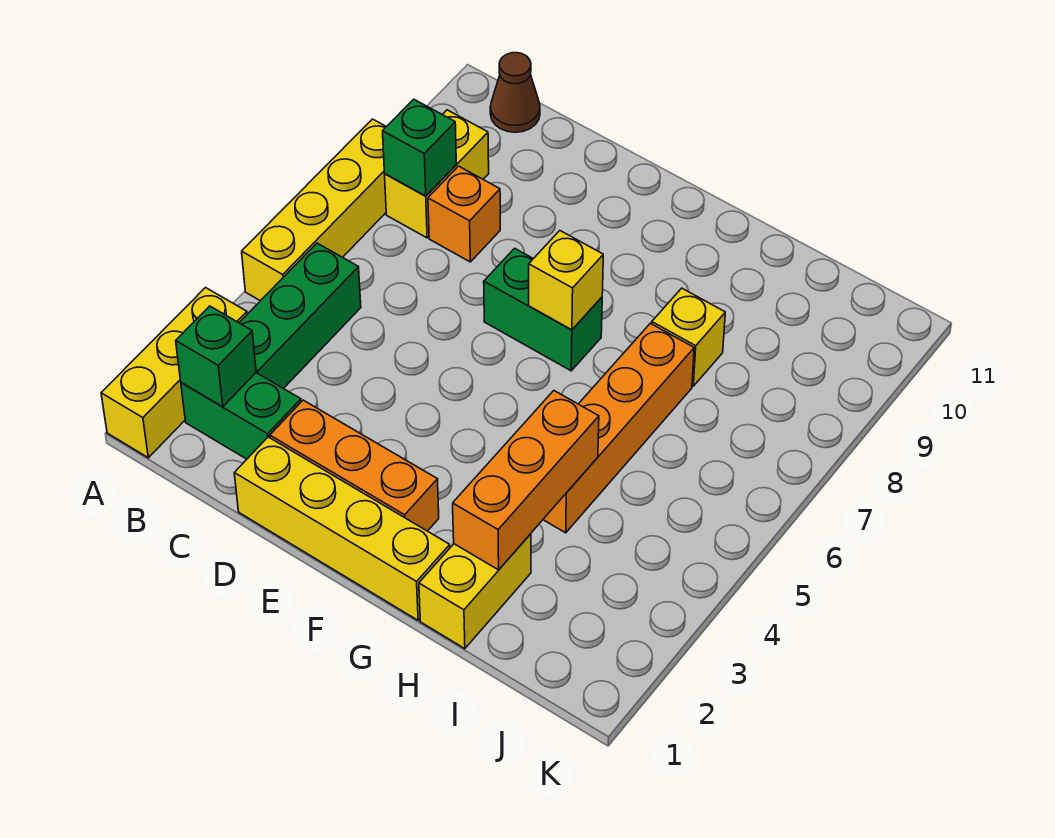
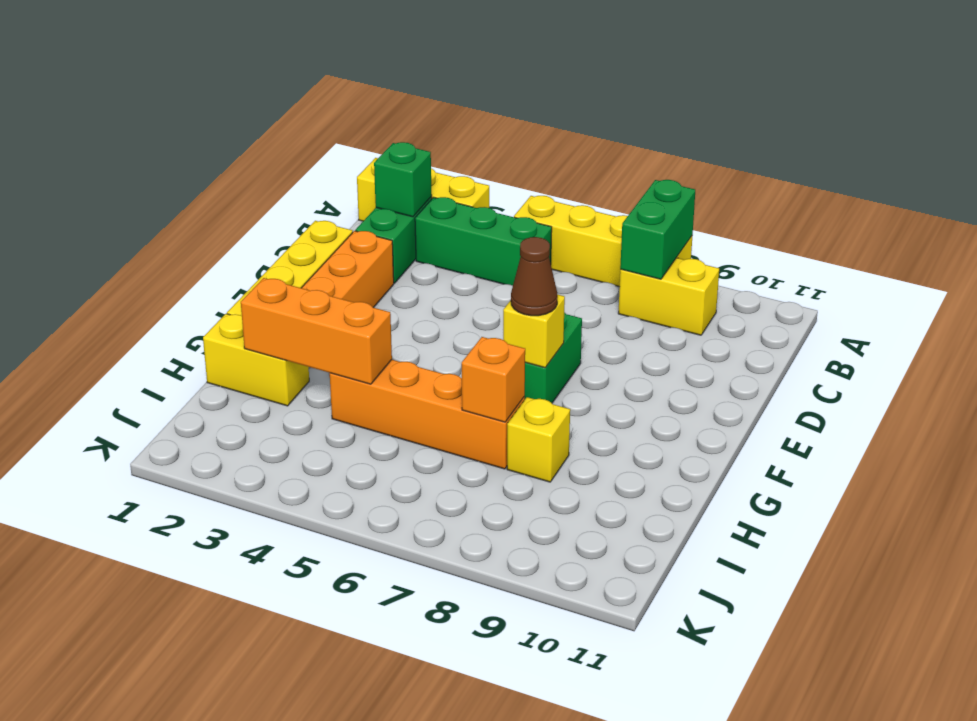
green brick B8 level 2 -> green brick A8:B8 level 2
brown cone B11 level 1 -> brown cone F7 level 3
orange brick C8 level 1 -> orange brick H7 level 2

